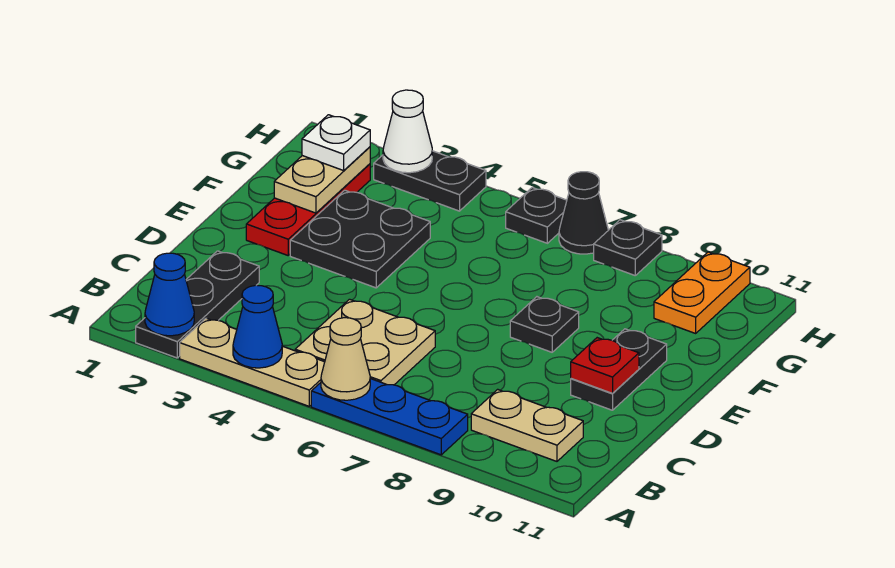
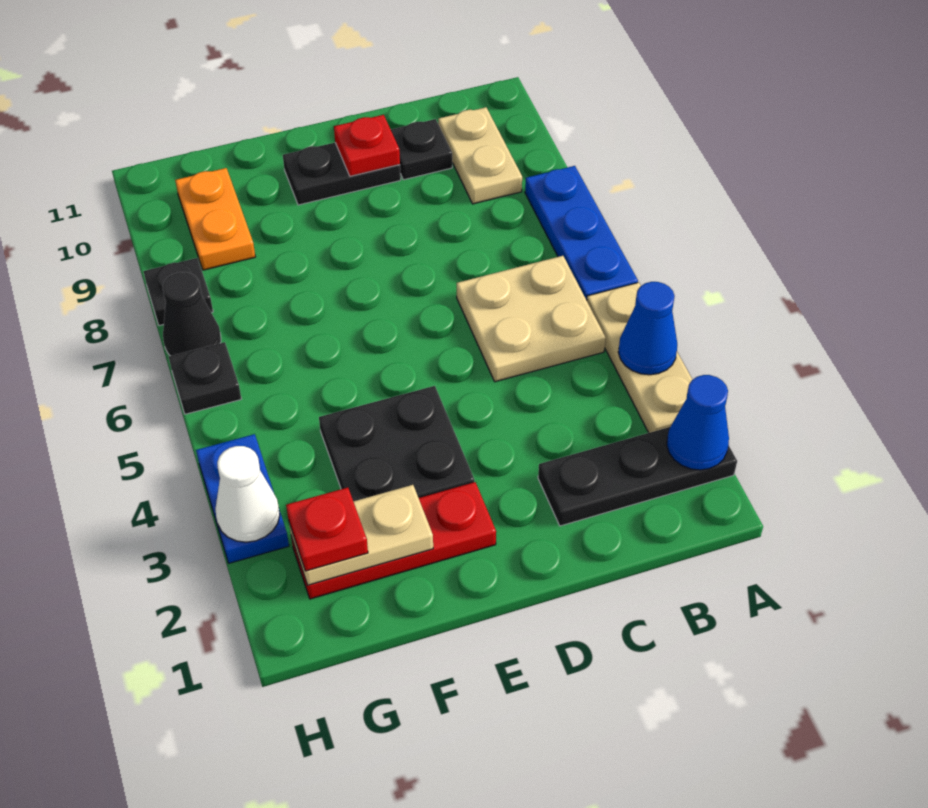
tan cone A6 level 2 -> none
black plate E8 level 1 -> black plate C10 level 1
white plate G2 level 3 -> red plate G2 level 3
orange plate G10:H10 level 1 -> orange plate G9:G10 level 1
black plate H3:H4 level 1 -> blue plate H3:H4 level 1

